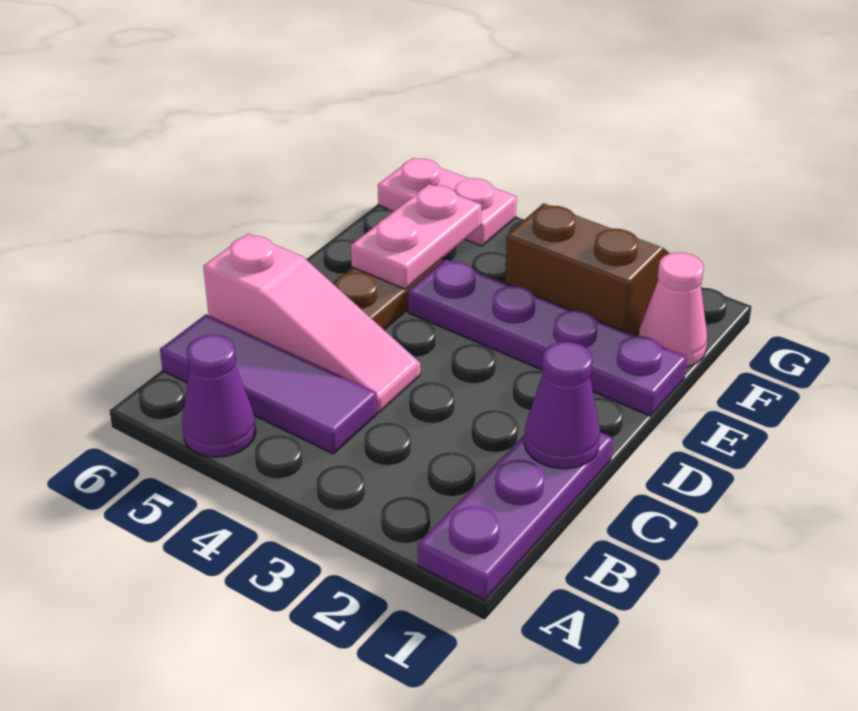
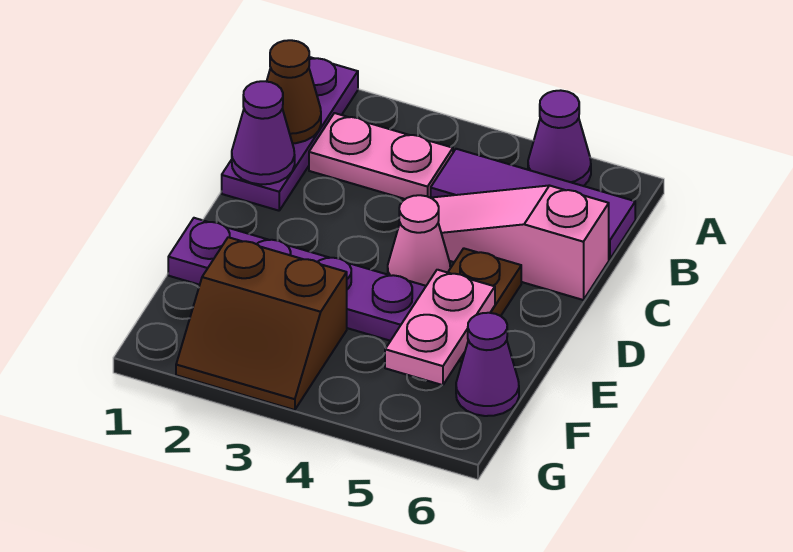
none -> brown cone B1 level 2
pink cone F1 level 1 -> pink cone D4 level 1
none -> purple cone F6 level 1
pink plate G5:G6 level 1 -> pink plate B2:B3 level 1

